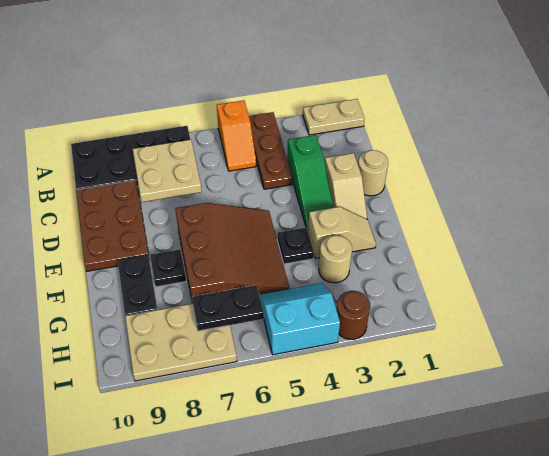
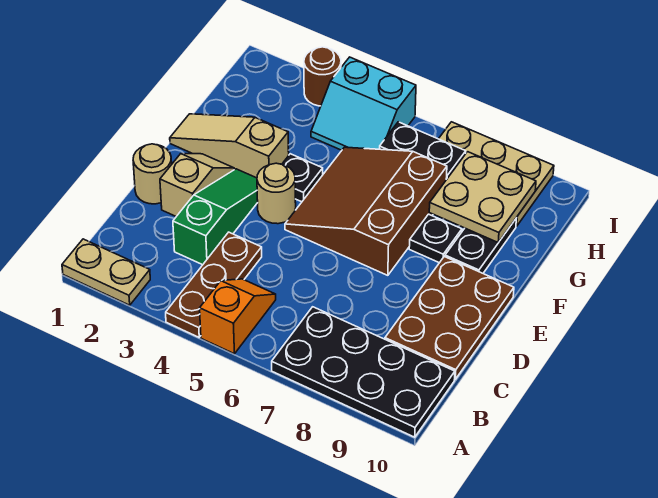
tan plate B7:C8 level 2 -> tan plate G8:H9 level 2
tan slope F2:F3 level 1 top 3 -> tan slope F1:F3 level 1 top 3
tan round brick G3 level 1 -> tan round brick E4 level 1

